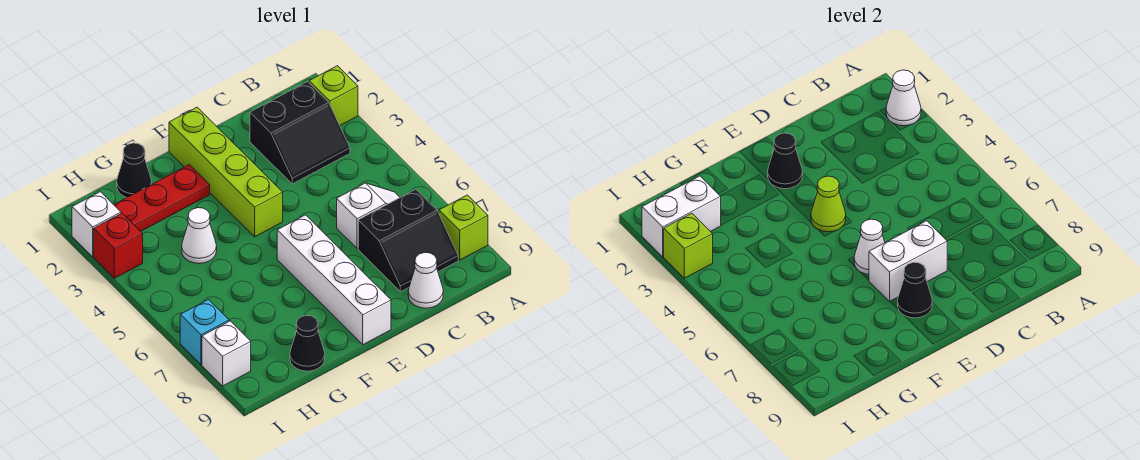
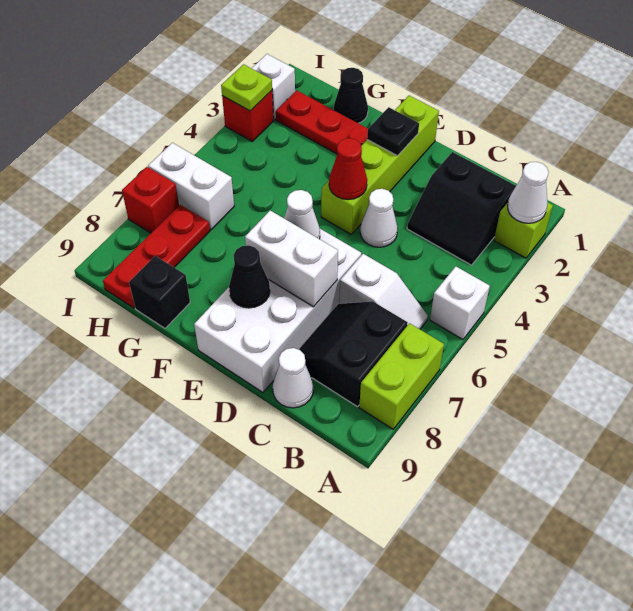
lime brick A8 level 1 -> lime brick A7:A8 level 1
black slope B7:C8 level 1 top 7 -> black slope B7:C8 level 1 top B
black cone E2 level 2 -> black plate E2 level 2
lime cone E4 level 2 -> red cone E4 level 2
white brick E6:E9 level 1 -> white brick D6:E9 level 1
white cone G4 level 1 -> white cone D4 level 1
black cone G9 level 1 -> black brick G9 level 1
white brick H2:I2 level 2 -> white brick H6:I6 level 1
none -> red plate H7:H9 level 1
lime brick I3 level 2 -> lime plate I3 level 2
cyan brick I7 level 1 -> red brick I7 level 1
white brick I8 level 1 -> white brick A5 level 1

